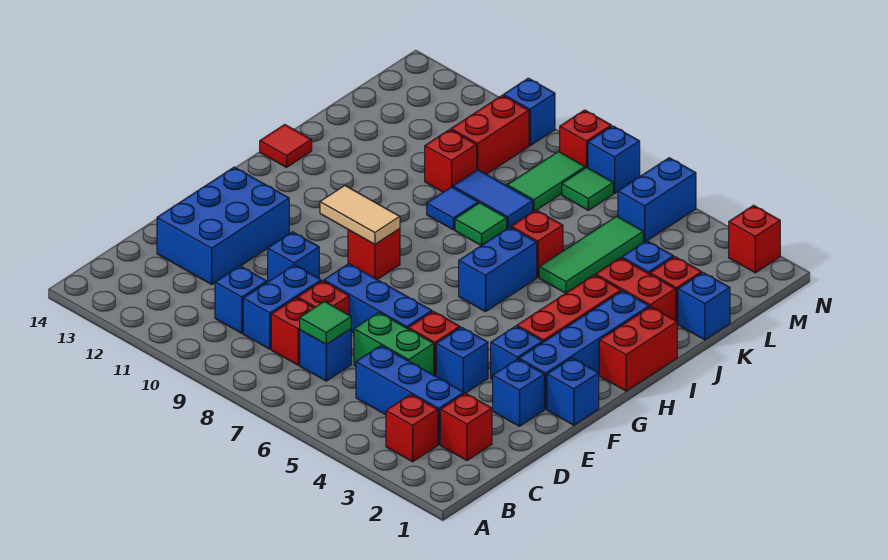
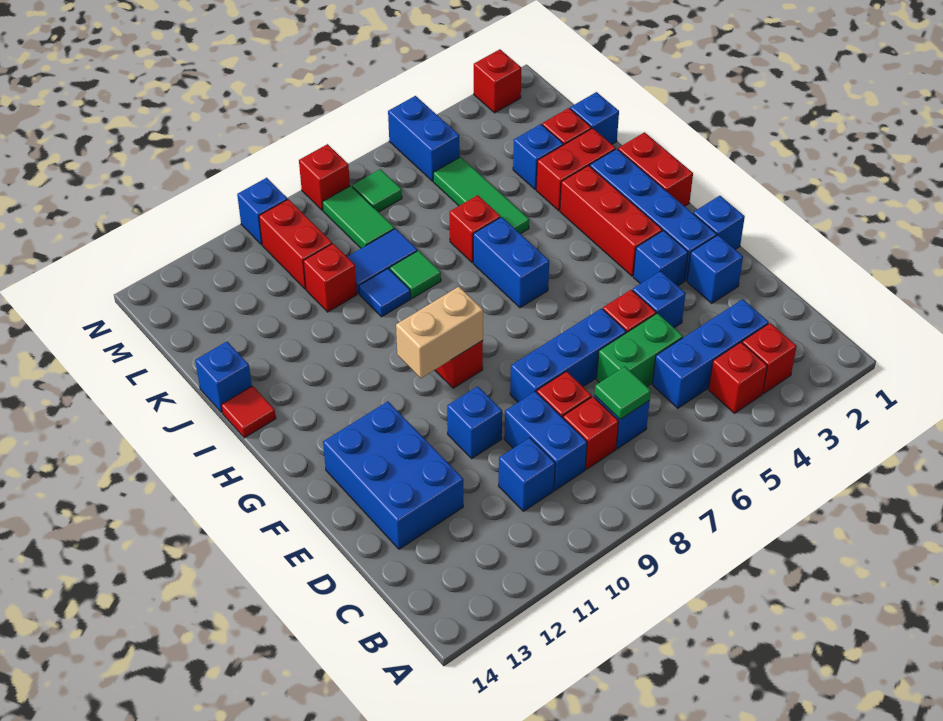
red brick C2 level 1 -> red brick B4 level 1
tan tile G9:G10 level 2 -> tan brick G9:G10 level 2
blue brick N7 level 1 -> blue brick J14 level 1

